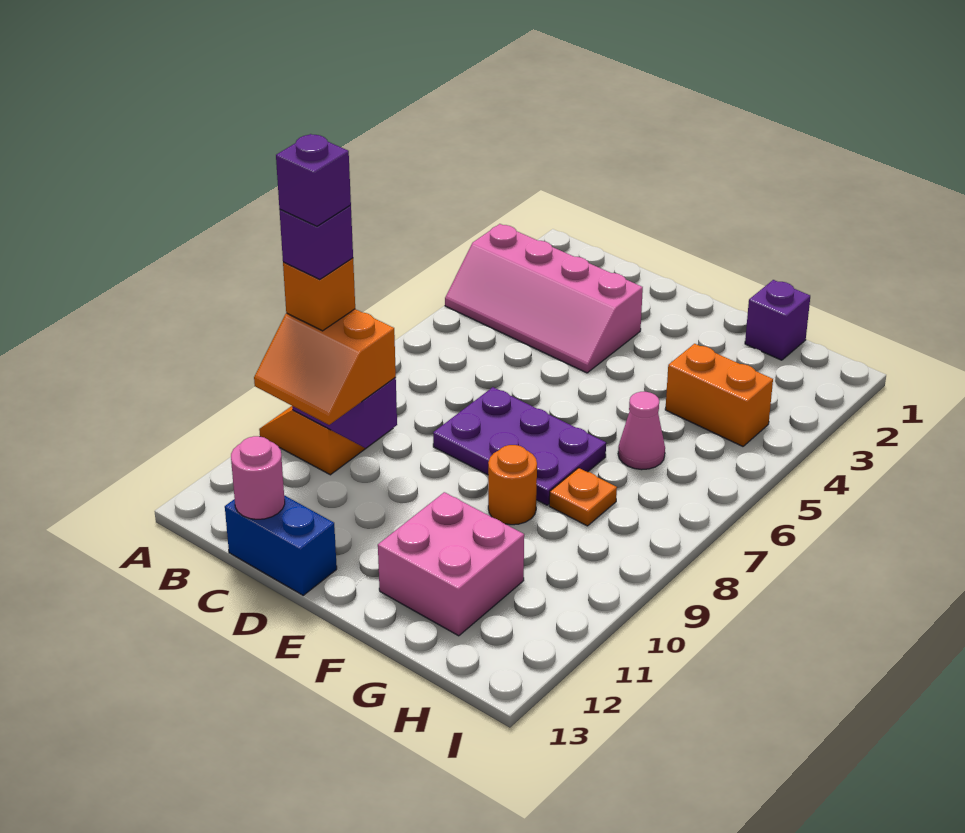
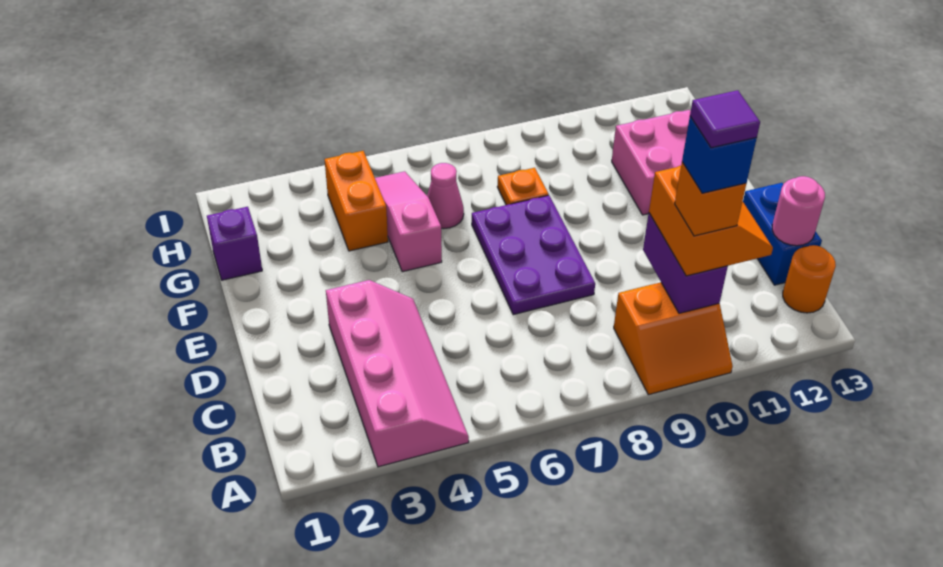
purple brick B10 level 5 -> blue brick B10 level 5
purple brick B10 level 6 -> purple tile B10 level 6
none -> pink slope F5:H5 level 1 top F
orange round brick F9 level 1 -> orange round brick B13 level 1

